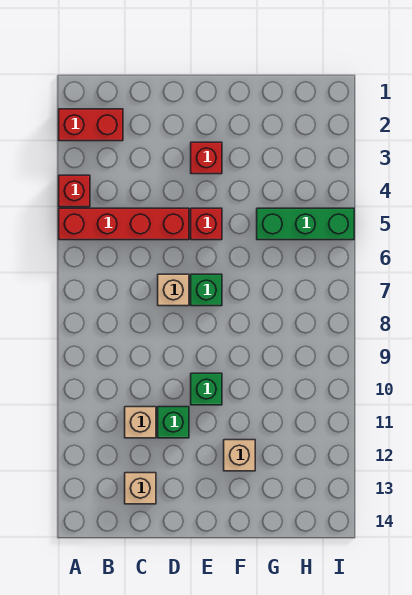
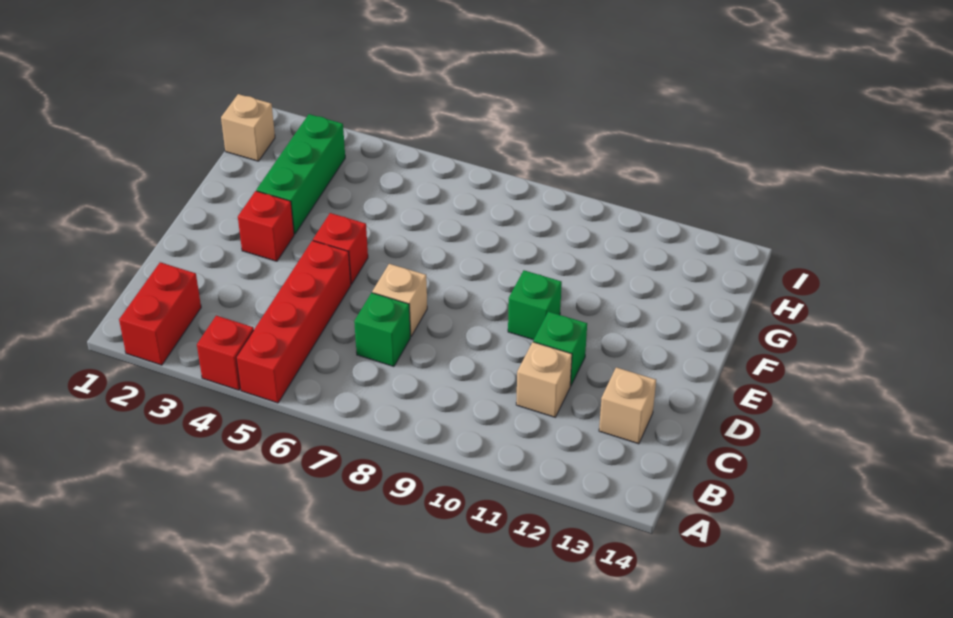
green brick E7 level 1 -> green brick C7 level 1
tan brick F12 level 1 -> tan brick H1 level 1
green brick G5:I5 level 1 -> green brick F3:H3 level 1

